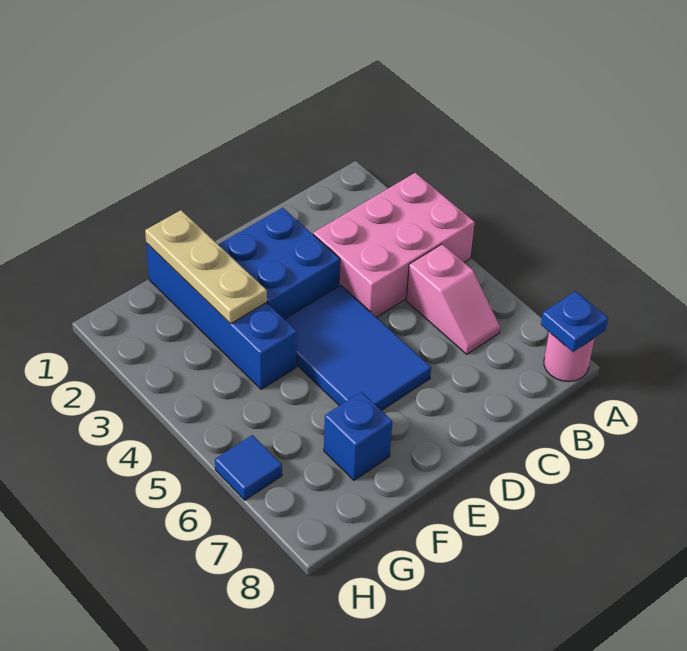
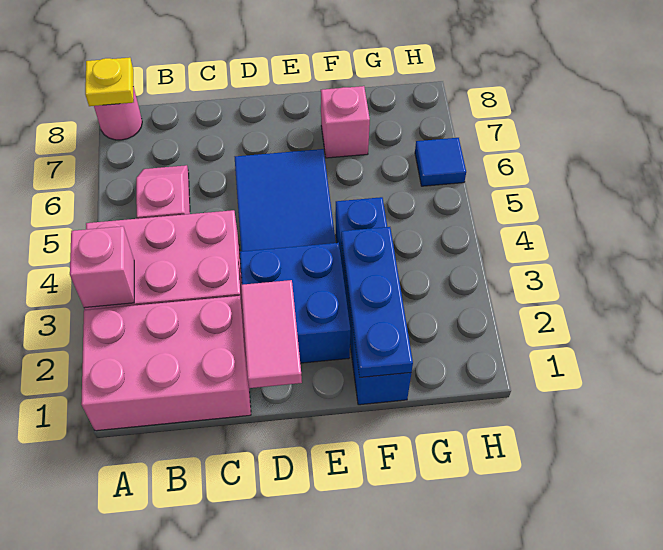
none -> pink brick A1:C2 level 1
none -> pink brick A3 level 2
blue plate A8 level 2 -> yellow plate A8 level 2
none -> pink tile D1:D2 level 2
tan plate F1:F3 level 2 -> blue plate F1:F3 level 2
blue brick F7 level 1 -> pink brick F7 level 1

